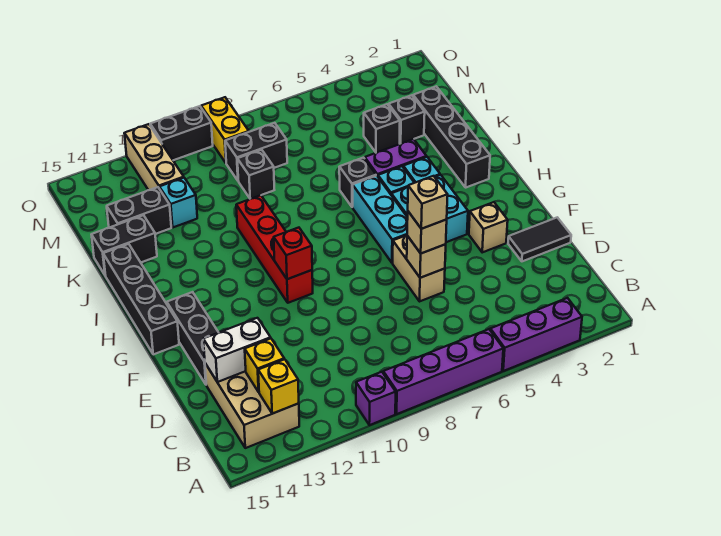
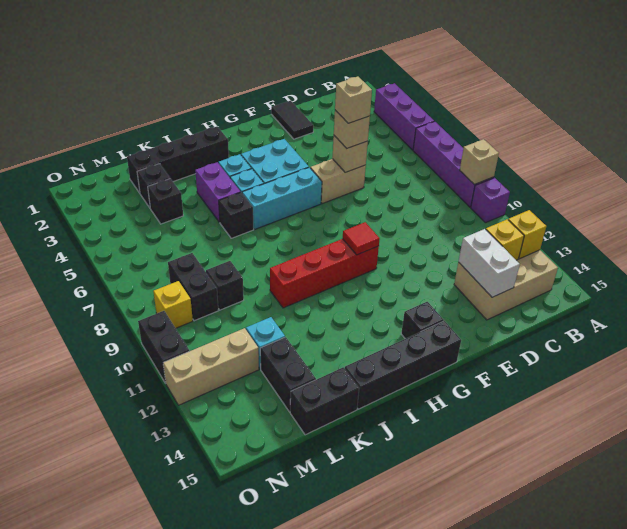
black brick E14:G14 level 1 -> black brick G14 level 1
tan brick F3 level 1 -> tan brick A9 level 2
red brick G10 level 2 -> red tile G10 level 2
black brick K14:K15 level 1 -> black brick K15:L15 level 1
yellow brick N9:O9 level 1 -> yellow brick N9 level 1

